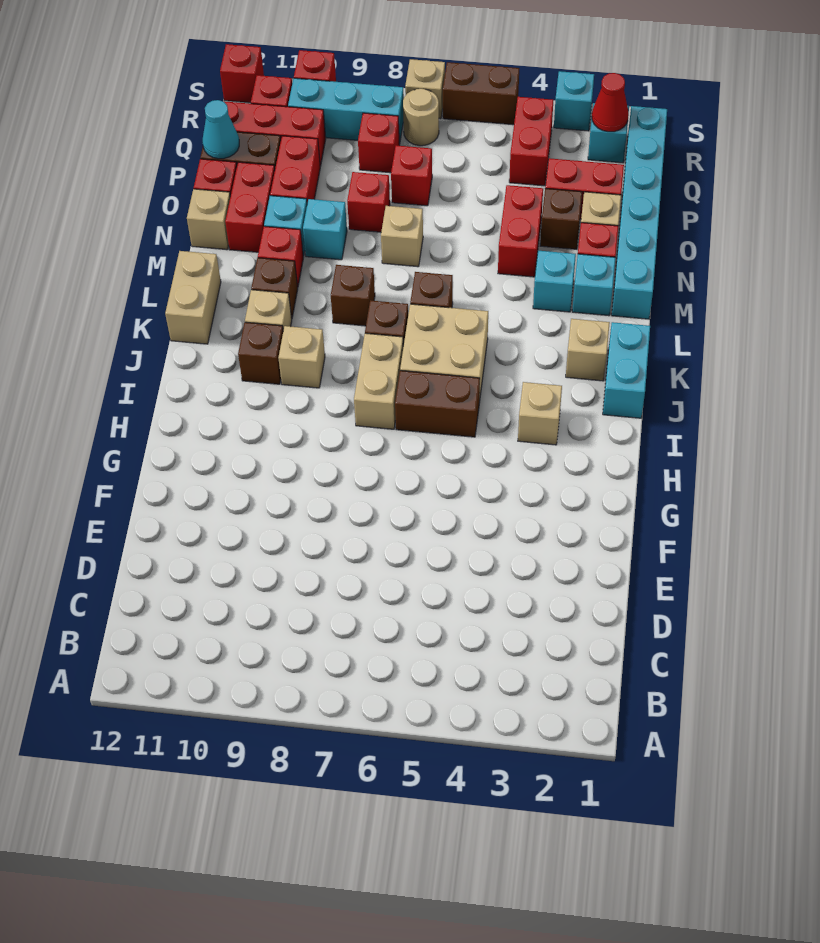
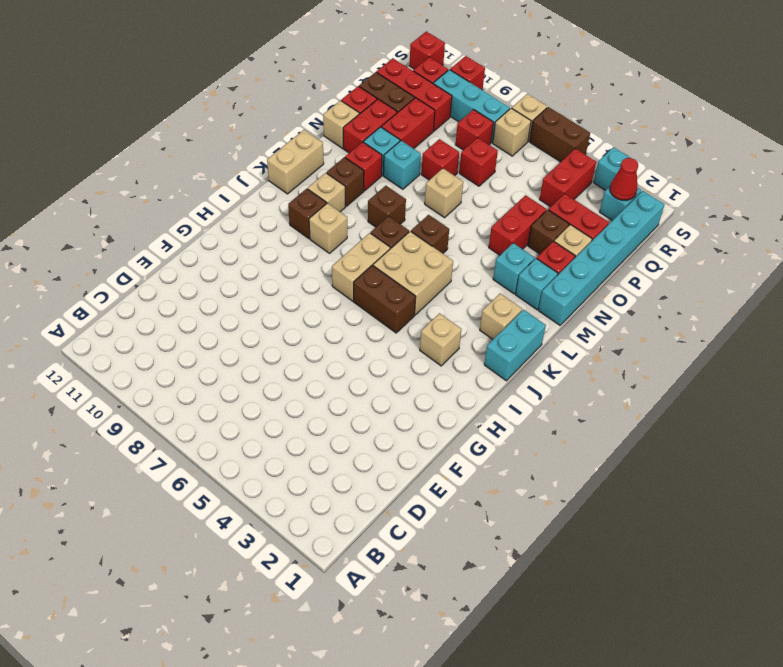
cyan cone P12 level 2 -> none
tan round brick R7 level 1 -> tan brick R7 level 1

